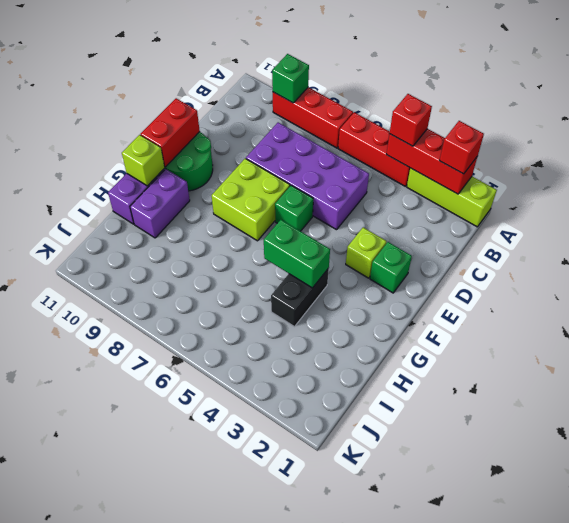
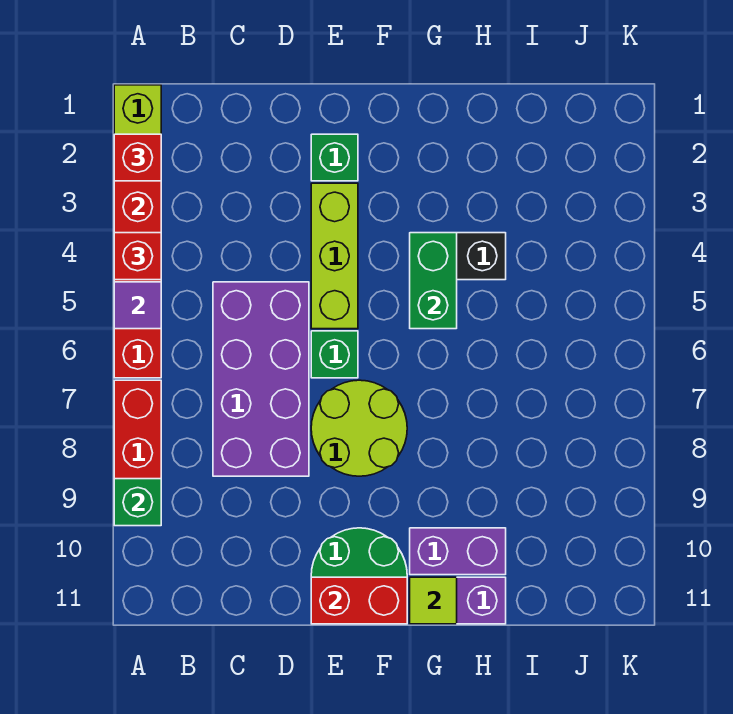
none -> purple tile A5 level 2
lime brick E3 level 1 -> lime brick E3:E5 level 1
lime brick E7:F8 level 1 -> lime round brick E7:F8 level 1
lime brick G11 level 2 -> lime tile G11 level 2

